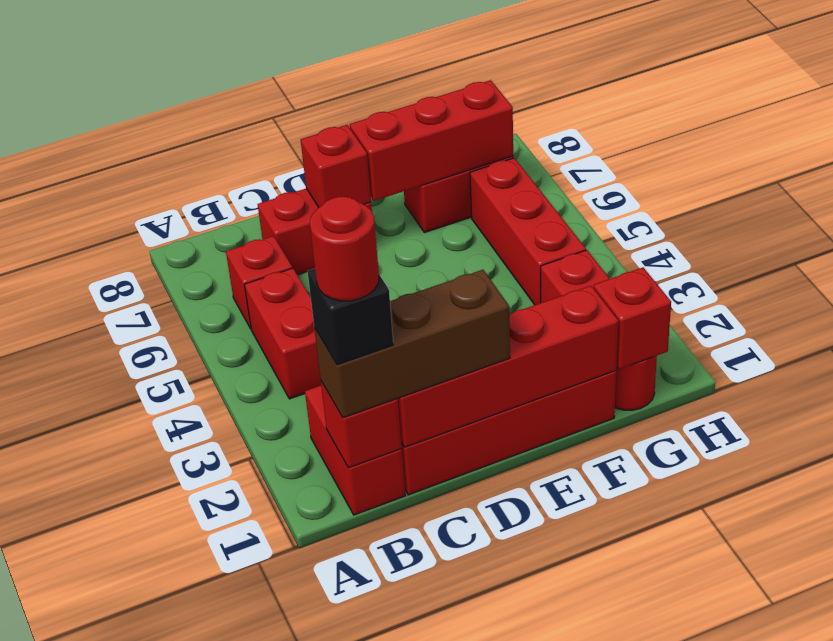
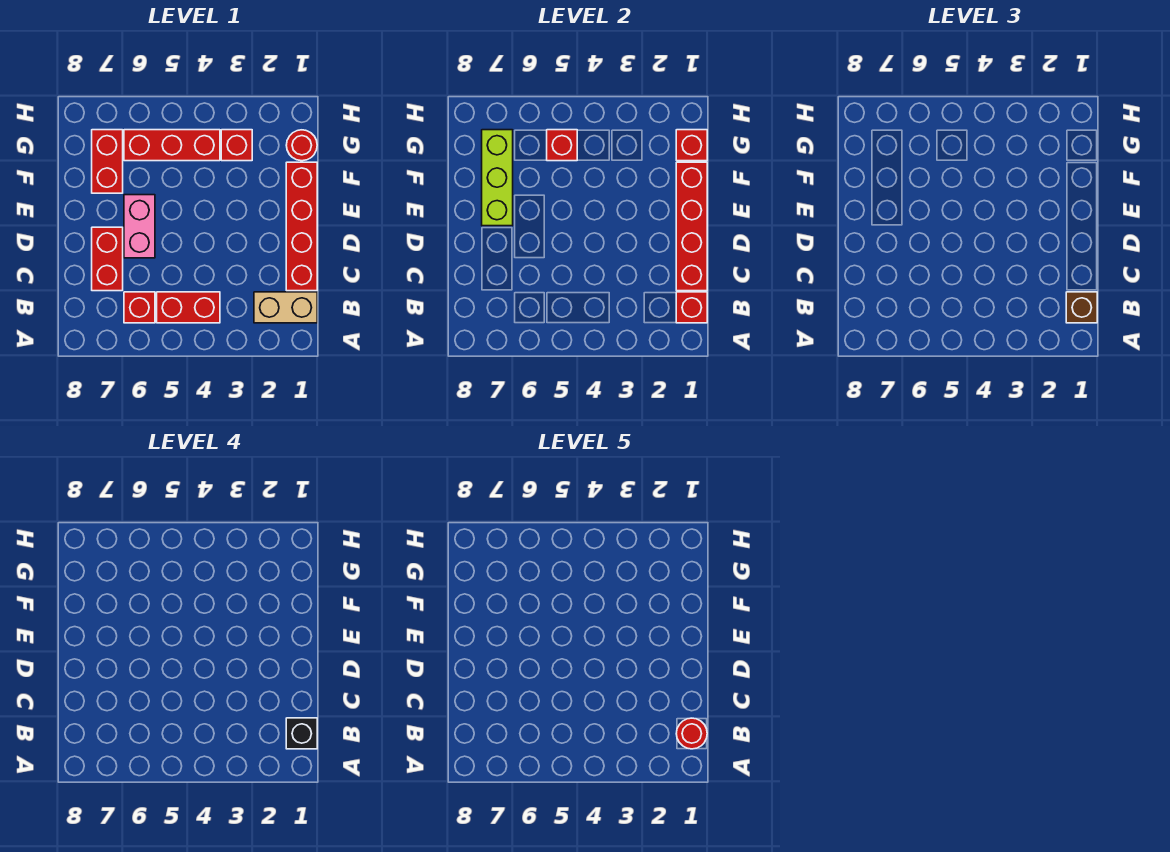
red brick B1:B2 level 1 -> tan brick B1:B2 level 1
brown brick B1:D1 level 3 -> brown brick B1 level 3
none -> pink brick D6:E6 level 1
red brick D7 level 2 -> red brick G5 level 2
red brick E7:G7 level 2 -> lime brick E7:G7 level 2

